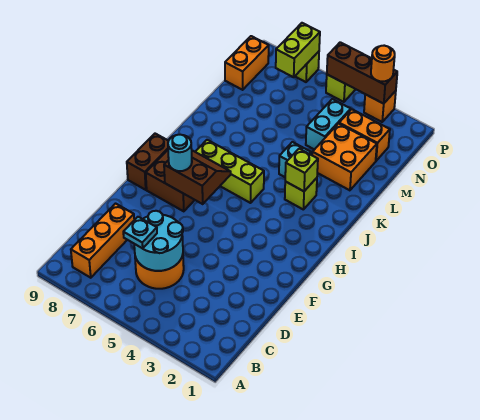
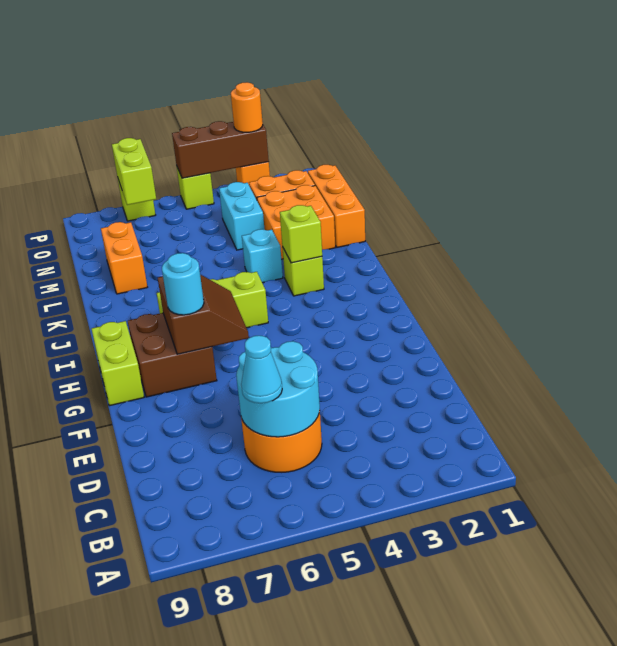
orange brick B8:D8 level 1 -> orange brick L1:N1 level 1
cyan plate C6 level 3 -> cyan cone C6 level 3
brown slope G6:H7 level 2 top G -> brown slope G6:H7 level 2 top 7
brown brick G9:H9 level 1 -> lime brick G9:H9 level 1
orange brick N9:O9 level 1 -> orange brick L8:M8 level 1

